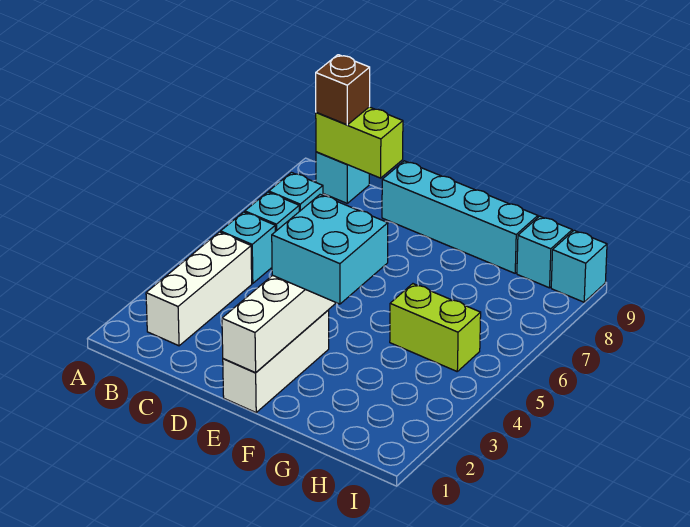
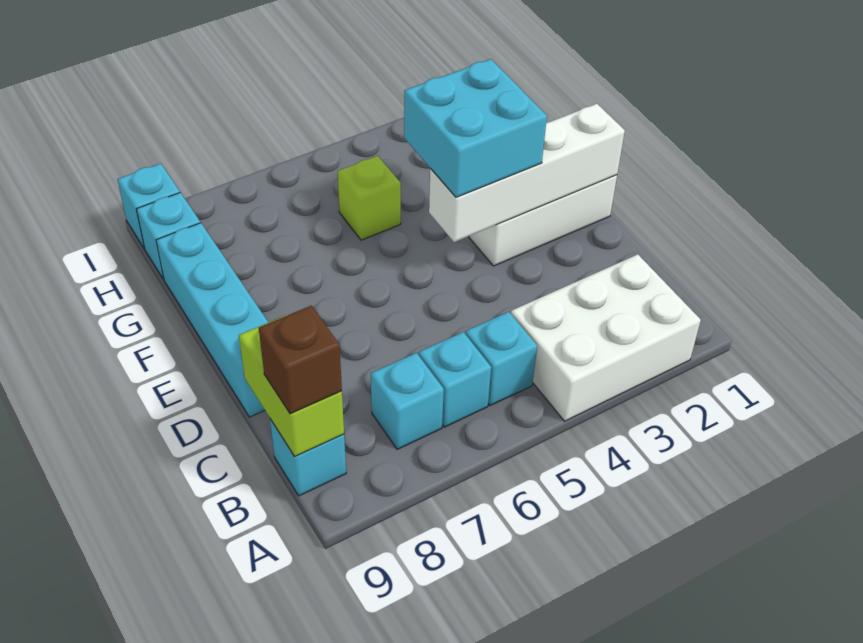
white brick B2:B4 level 1 -> white brick A2:B4 level 1
lime brick G5:H5 level 1 -> lime brick G5 level 1

